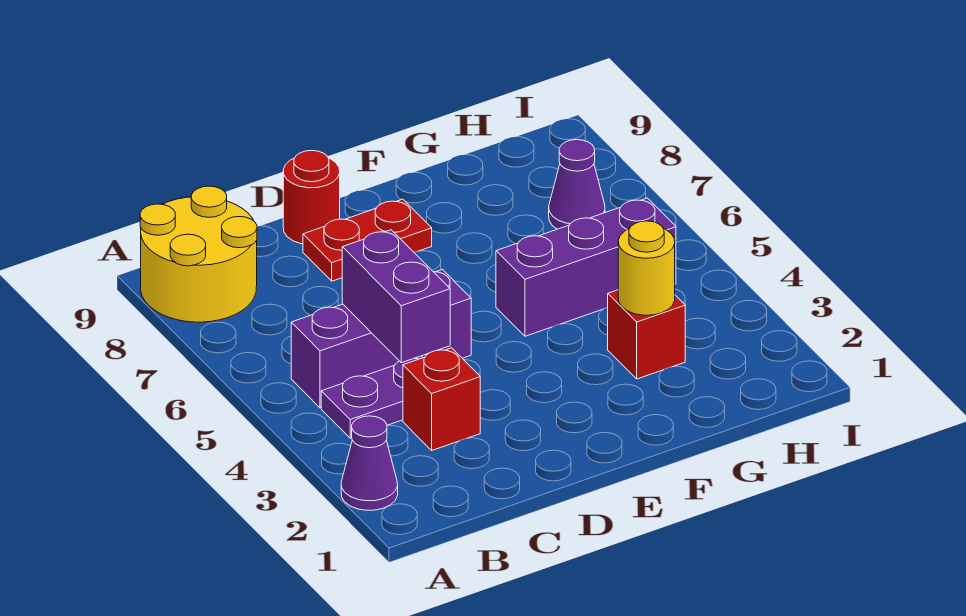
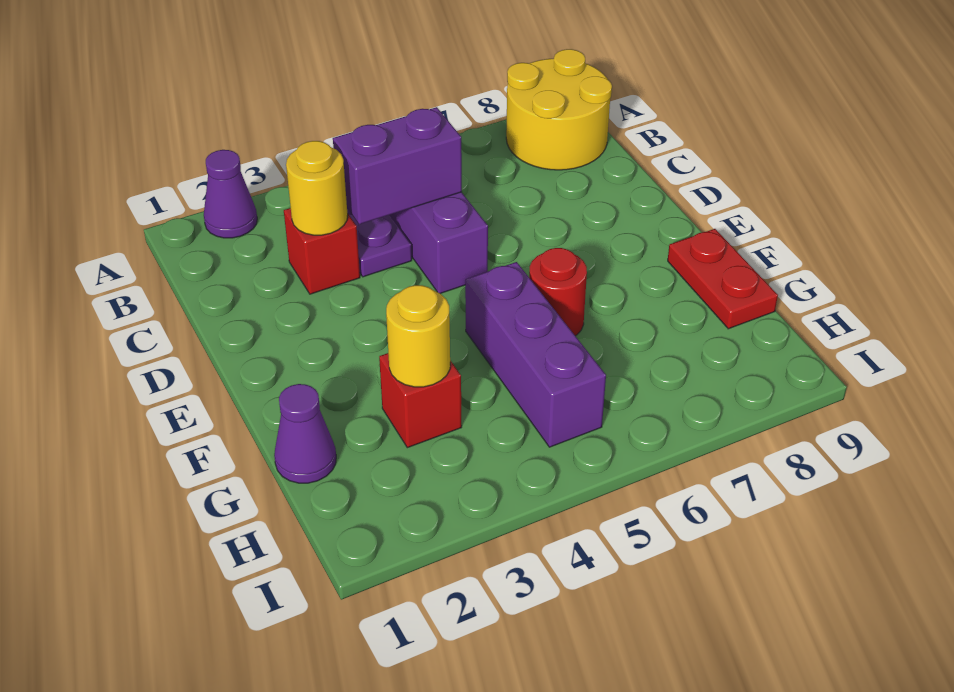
none -> yellow round brick C3 level 2
red plate D8:E8 level 1 -> red plate F9:G9 level 1
red round brick D9 level 1 -> red round brick F6 level 1
purple cone H7 level 1 -> purple cone G1 level 1

